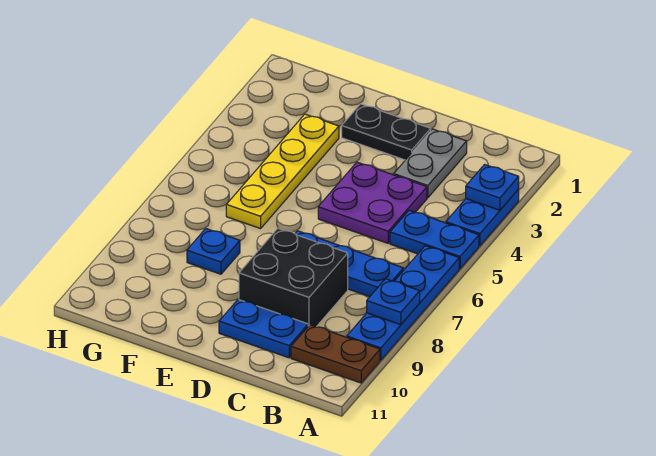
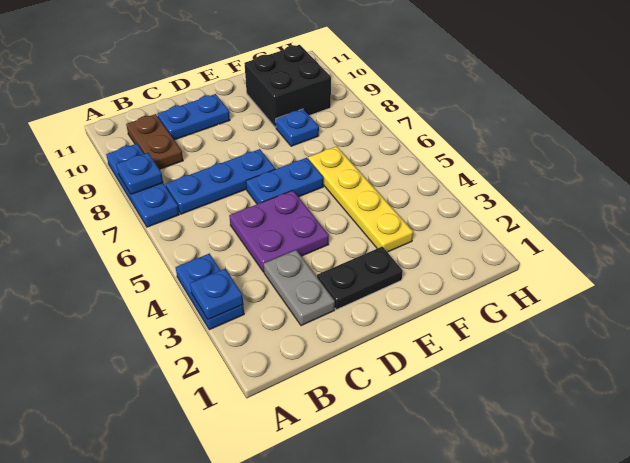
blue plate A5:B5 level 1 -> blue plate D6:E6 level 1
blue plate A6:A9 level 1 -> blue plate A7:A9 level 1
brown plate A10:B10 level 1 -> brown plate B9:B10 level 1
black brick C8:D9 level 1 -> black brick F9:G10 level 1

